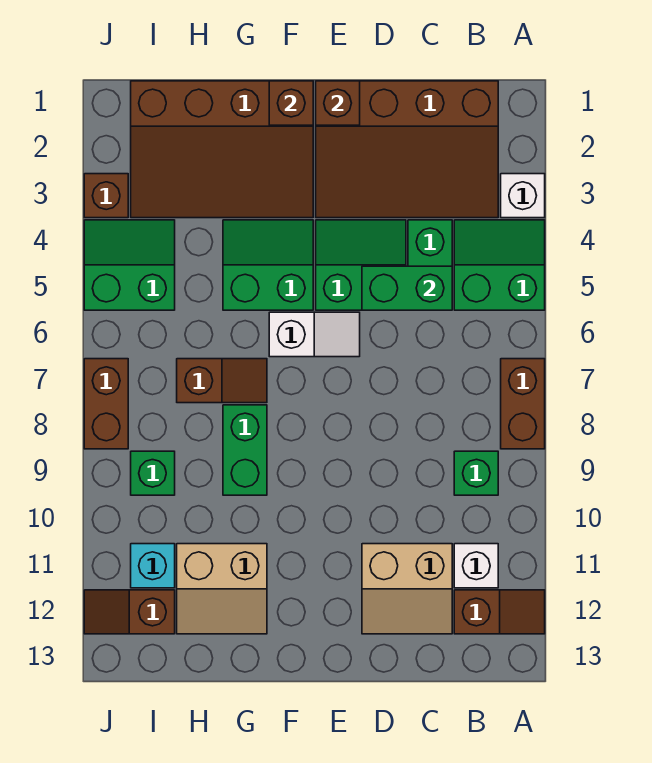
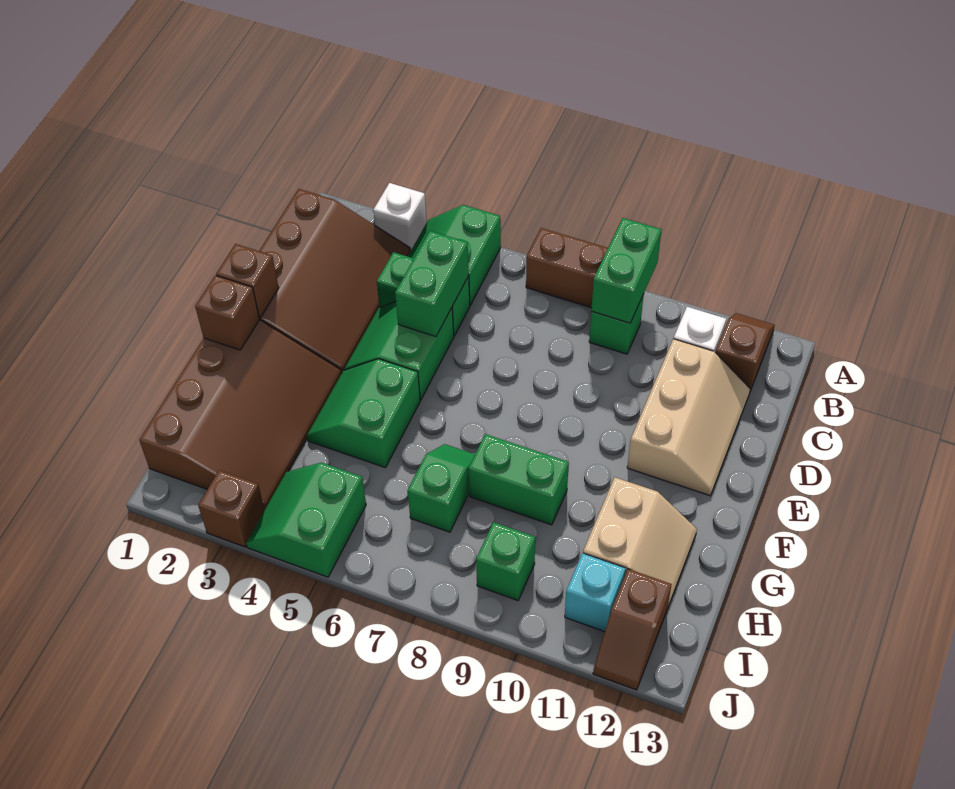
none -> green brick A9:B9 level 2
tan slope C11:D12 level 1 top 11 -> tan slope C11:E12 level 1 top 11
white slope E6:F6 level 1 top F -> none
brown slope G7:H7 level 1 top H -> green slope G7:H7 level 1 top H
brown brick J7:J8 level 1 -> none

